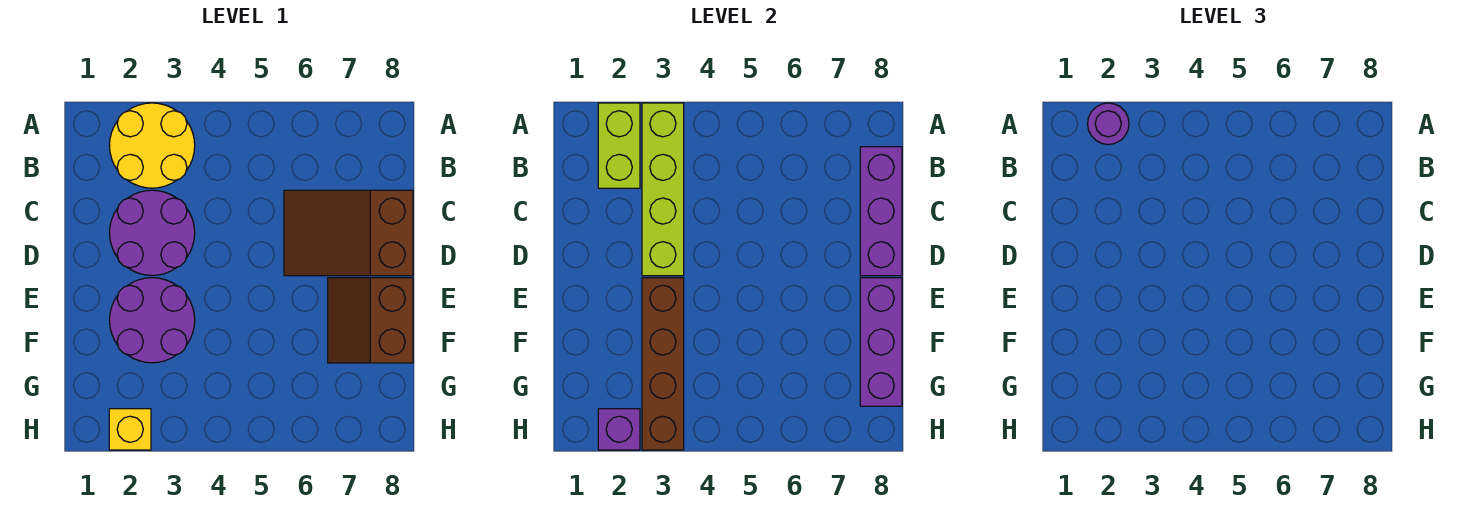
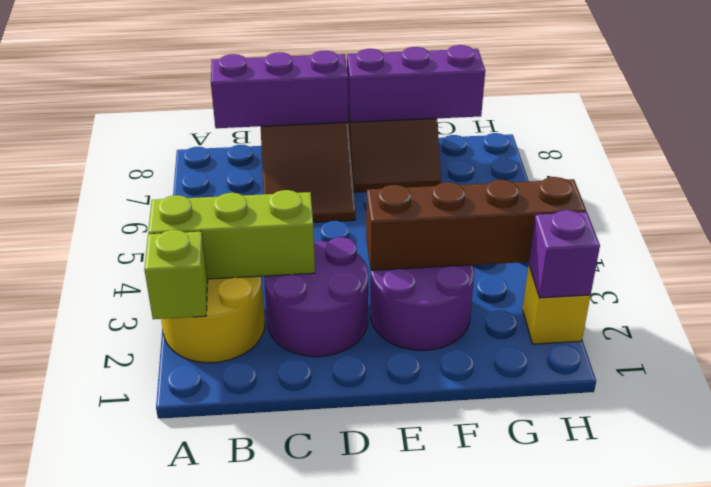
lime brick A2:B2 level 2 -> lime brick A2 level 2
purple round brick A2 level 3 -> none
lime brick A3:D3 level 2 -> lime brick A3:C3 level 2

